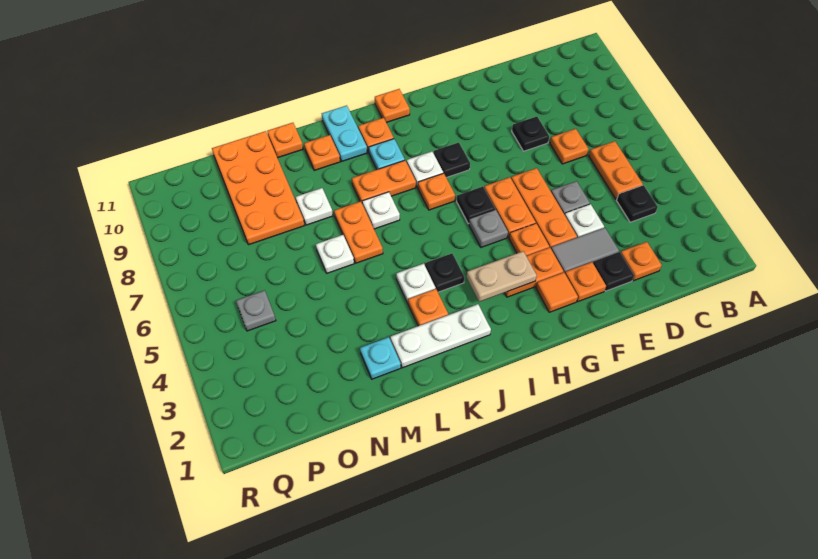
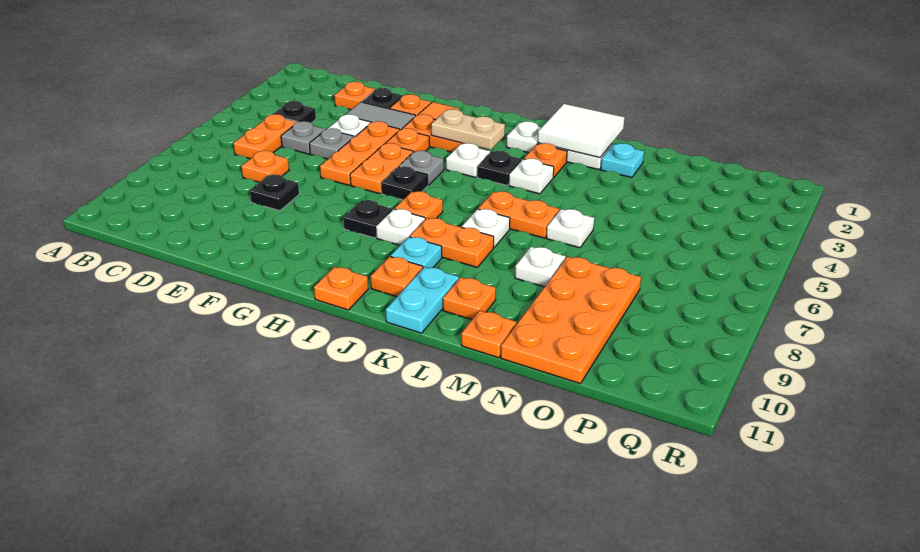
none -> white plate I4 level 1
none -> white tile K1:L2 level 2
orange plate L6:L7 level 1 -> orange plate K6:L6 level 1
grey plate P5 level 1 -> grey plate D5 level 1

